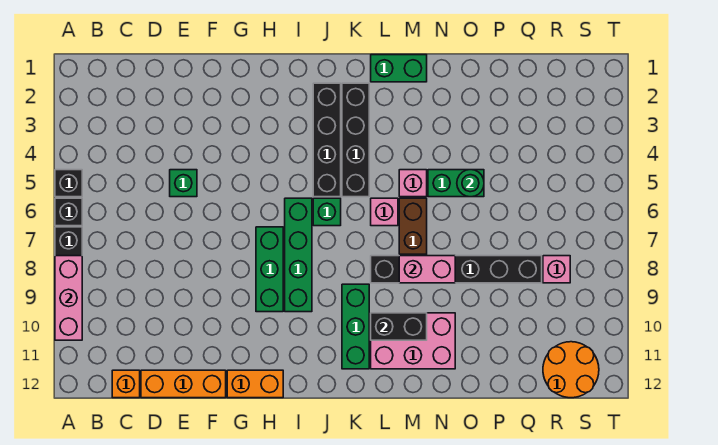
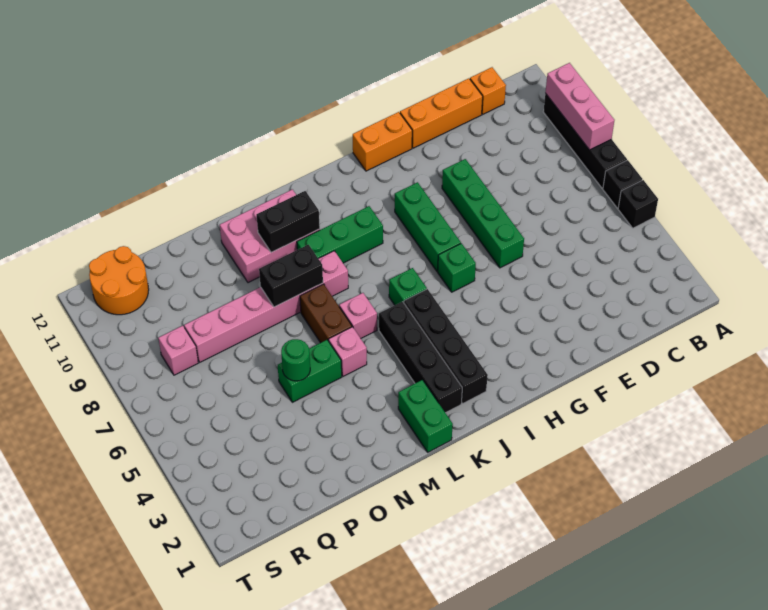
green brick E5 level 1 -> green brick H6 level 1
green brick I6:I9 level 1 -> green brick F6:F9 level 1
green brick K9:K11 level 1 -> green brick J9:L9 level 1
green brick L1:M1 level 1 -> green brick L1:L2 level 1
black brick L8:Q8 level 1 -> pink brick L8:Q8 level 1
pink brick M8:N8 level 2 -> black brick M8:N8 level 2

